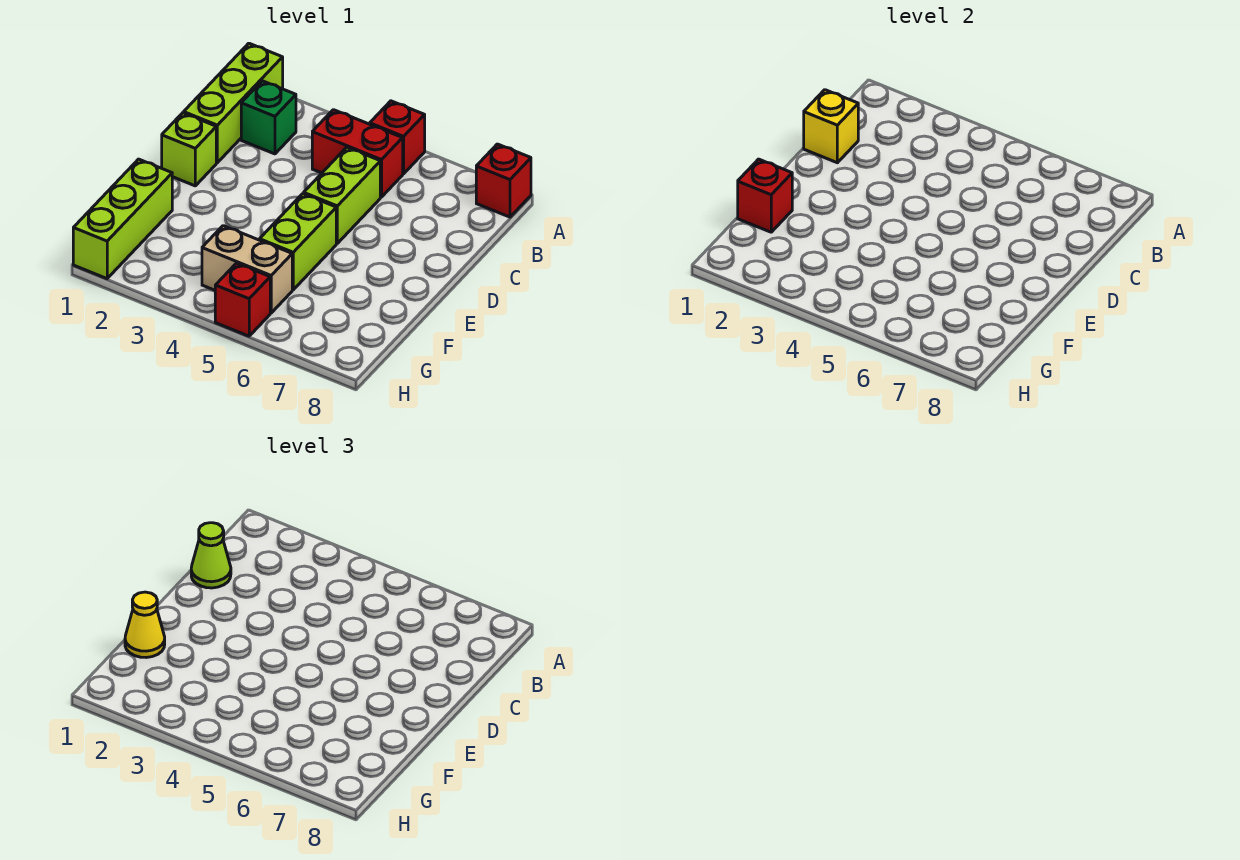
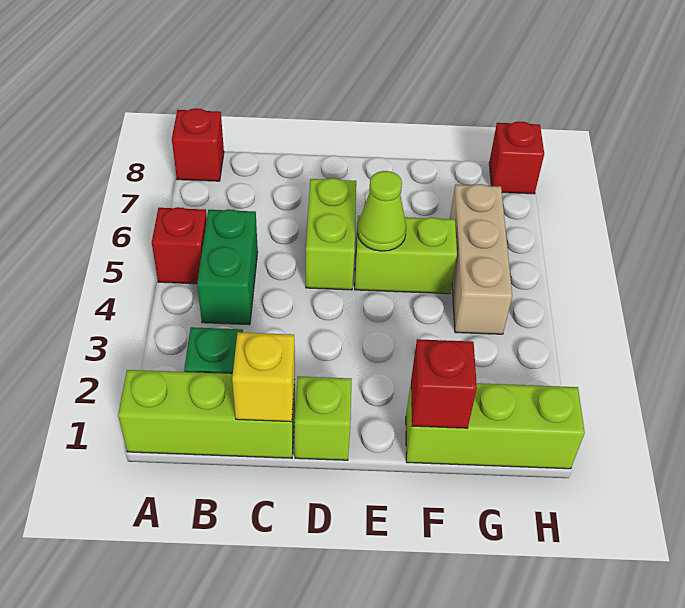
red brick B4:B5 level 1 -> green brick B4:B5 level 1
lime cone C1 level 3 -> lime cone E5 level 2
lime brick C5:D5 level 1 -> lime brick D5:D6 level 1
yellow cone F1 level 3 -> none
tan brick G4:G5 level 1 -> tan brick G4:G6 level 1
red brick H5 level 1 -> red brick H8 level 1

